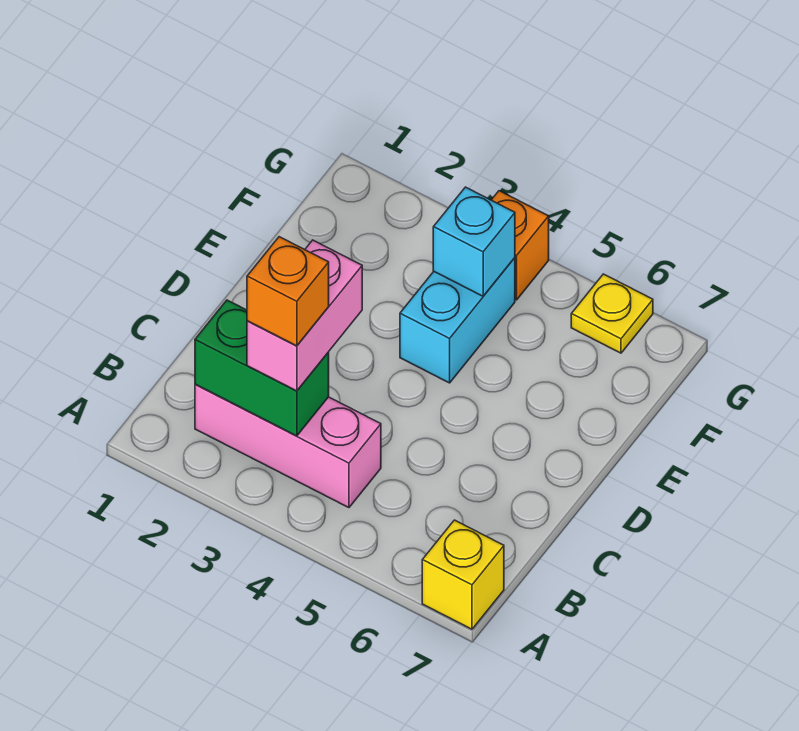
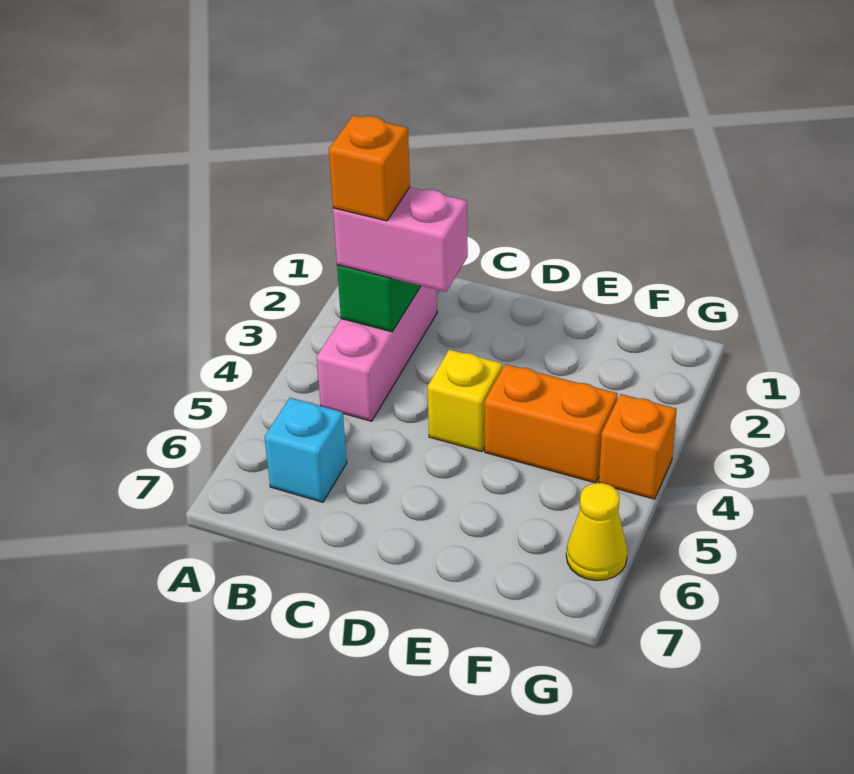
yellow brick A7 level 1 -> yellow brick D4 level 1
cyan brick E4:F4 level 1 -> orange brick E4:F4 level 1
cyan brick F4 level 2 -> cyan brick B6 level 1
yellow plate G6 level 1 -> yellow cone G6 level 1

